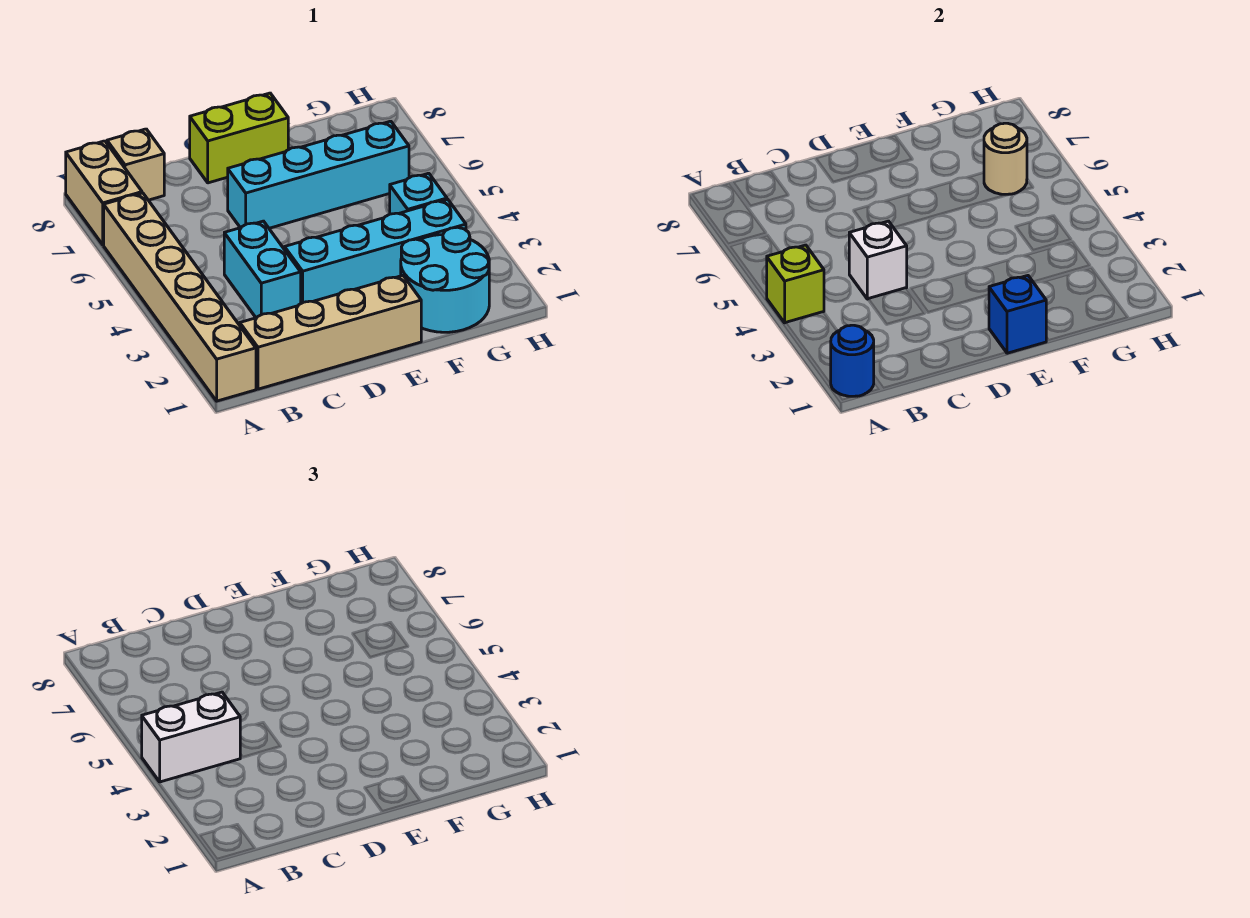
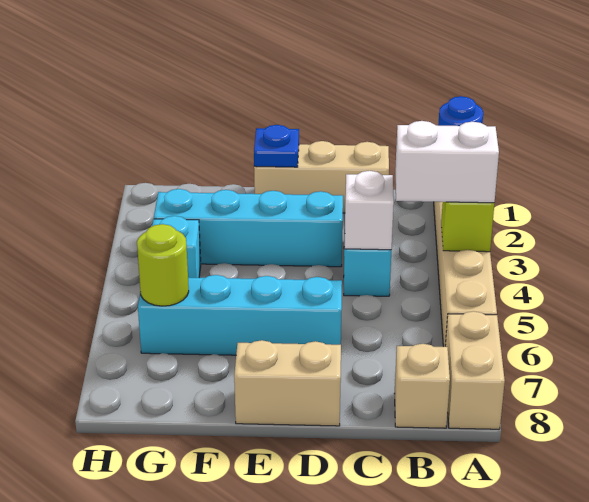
tan brick B1:E1 level 1 -> tan brick C1:E1 level 1
lime brick D8:E8 level 1 -> tan brick D8:E8 level 1
blue brick E1 level 2 -> blue plate E1 level 2
cyan round brick F1:G2 level 1 -> none
tan round brick G6 level 2 -> lime round brick G6 level 2

